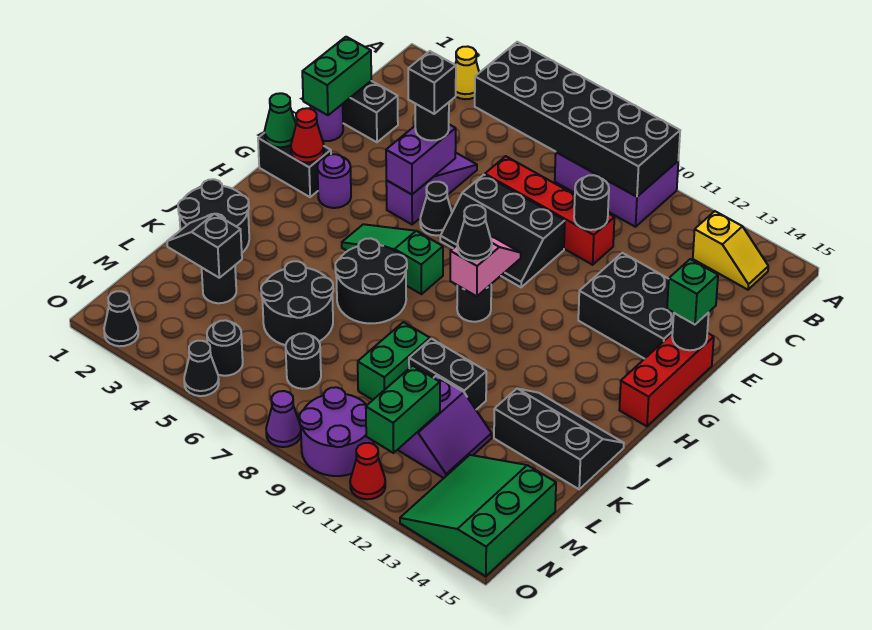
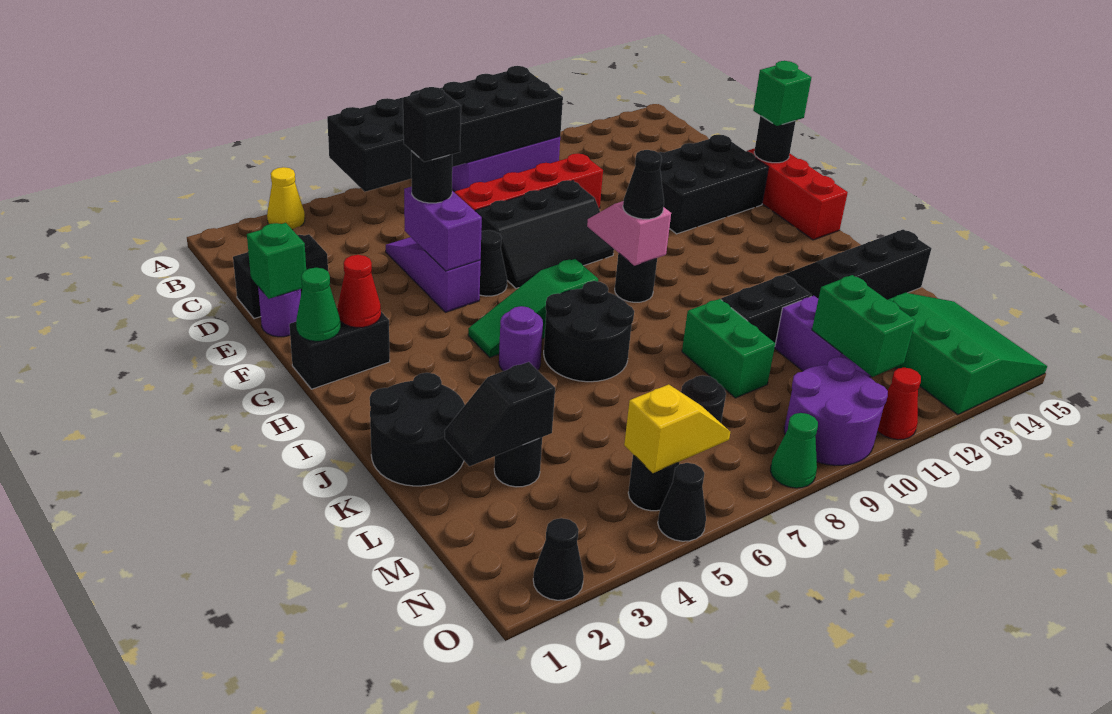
yellow slope B13:B14 level 1 top 13 -> yellow slope N5:N6 level 2 top 5
green brick D1:E1 level 2 -> green brick E1 level 2
black round brick D10 level 2 -> none
purple round brick G3 level 1 -> purple round brick I5 level 1
black round brick K5:L6 level 1 -> none
green slope M13:O15 level 1 top 15 -> green slope M13:O15 level 1 top 13
purple cone O8 level 1 -> green cone O8 level 1

